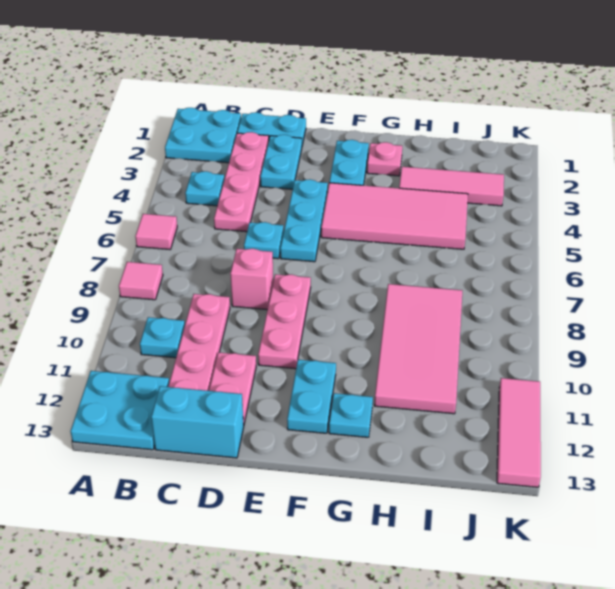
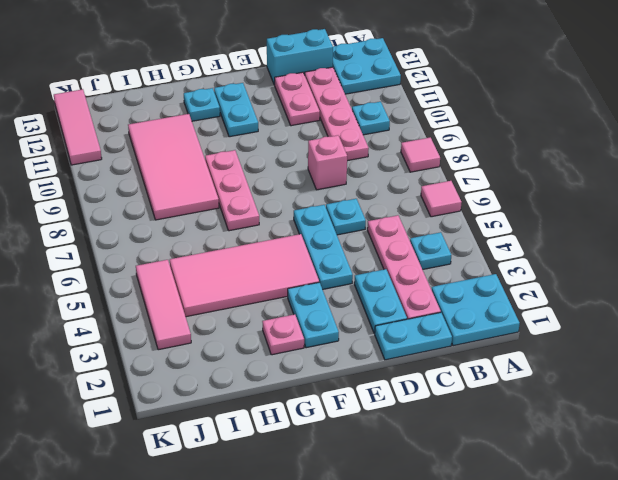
pink plate E8:E10 level 1 -> pink plate G7:G9 level 1
pink tile H3:J3 level 1 -> pink tile J3:J5 level 1

